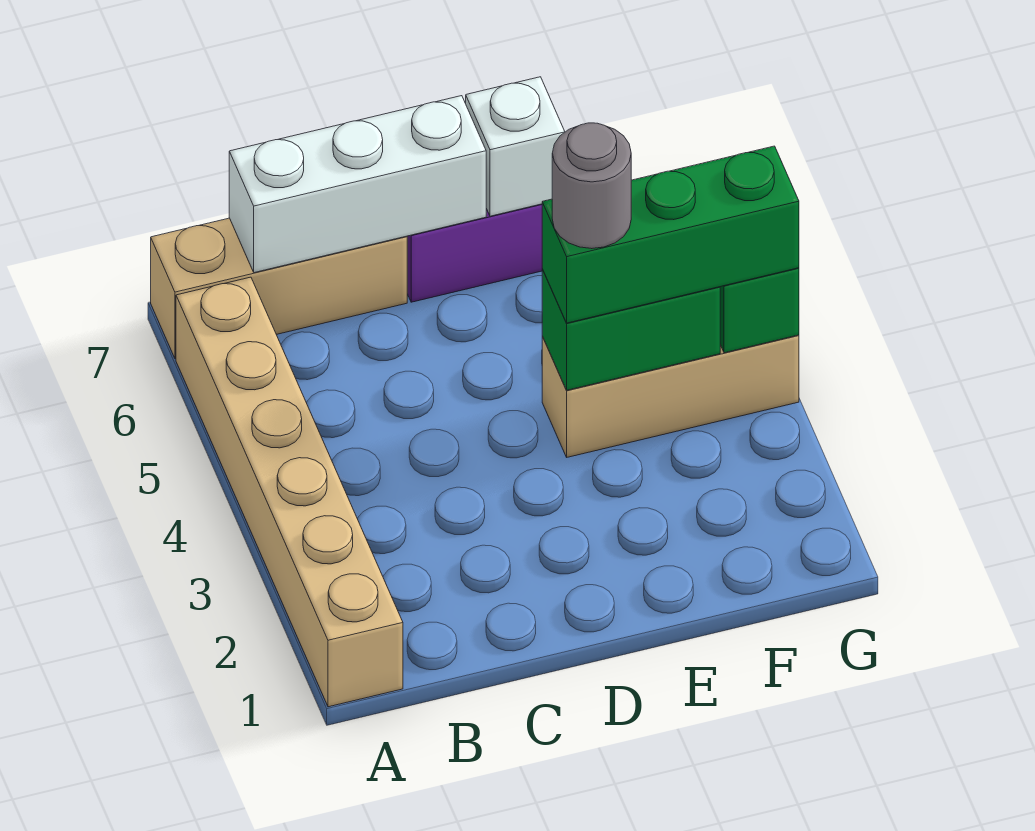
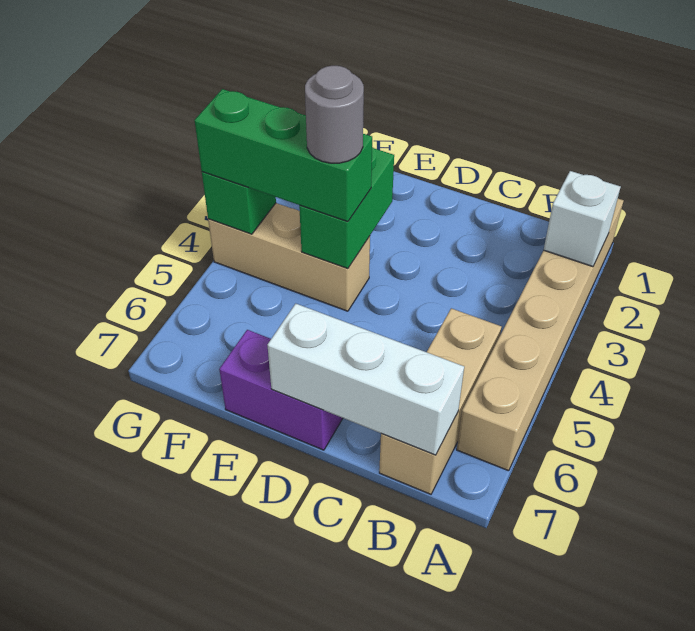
tan brick A7:C7 level 1 -> tan brick B5:B7 level 1
green brick E4:F4 level 2 -> green brick E3:E4 level 2
white brick E7 level 2 -> white brick A2 level 2

